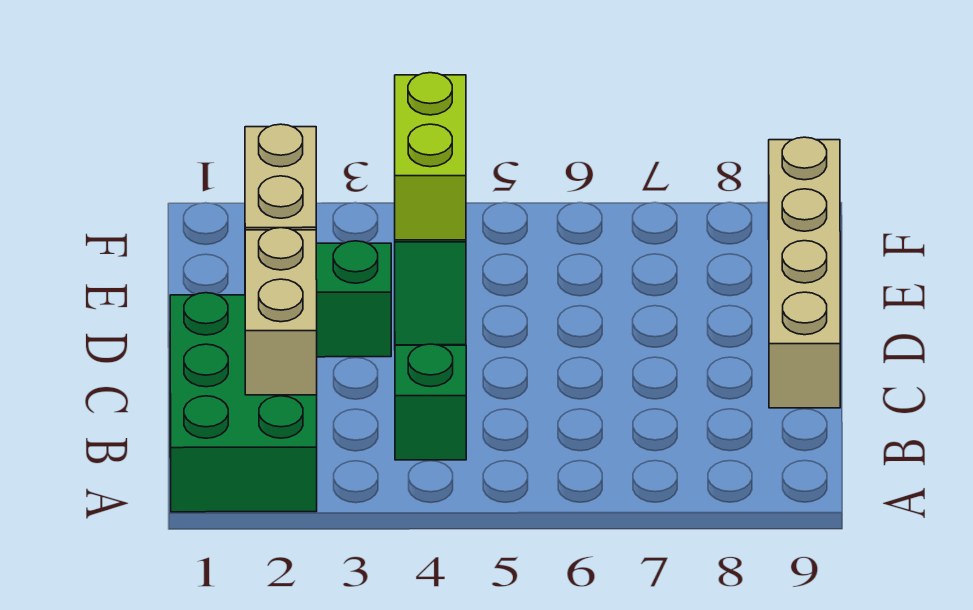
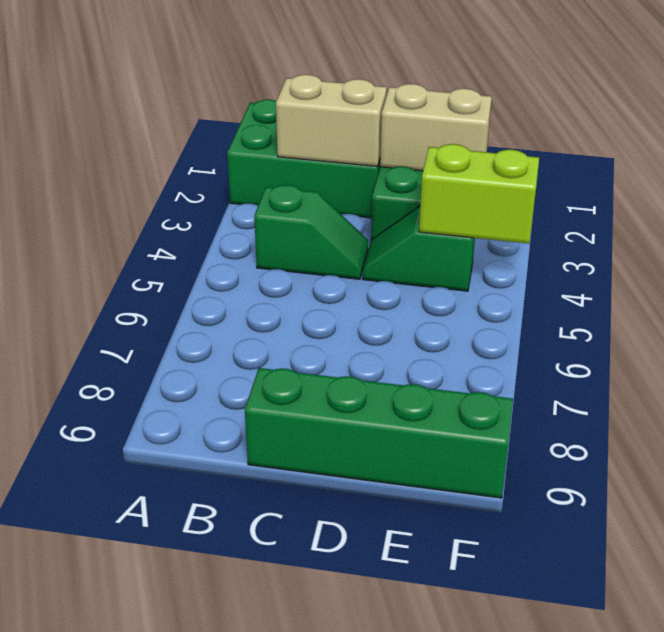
tan brick C9:F9 level 1 -> green brick C9:F9 level 1

